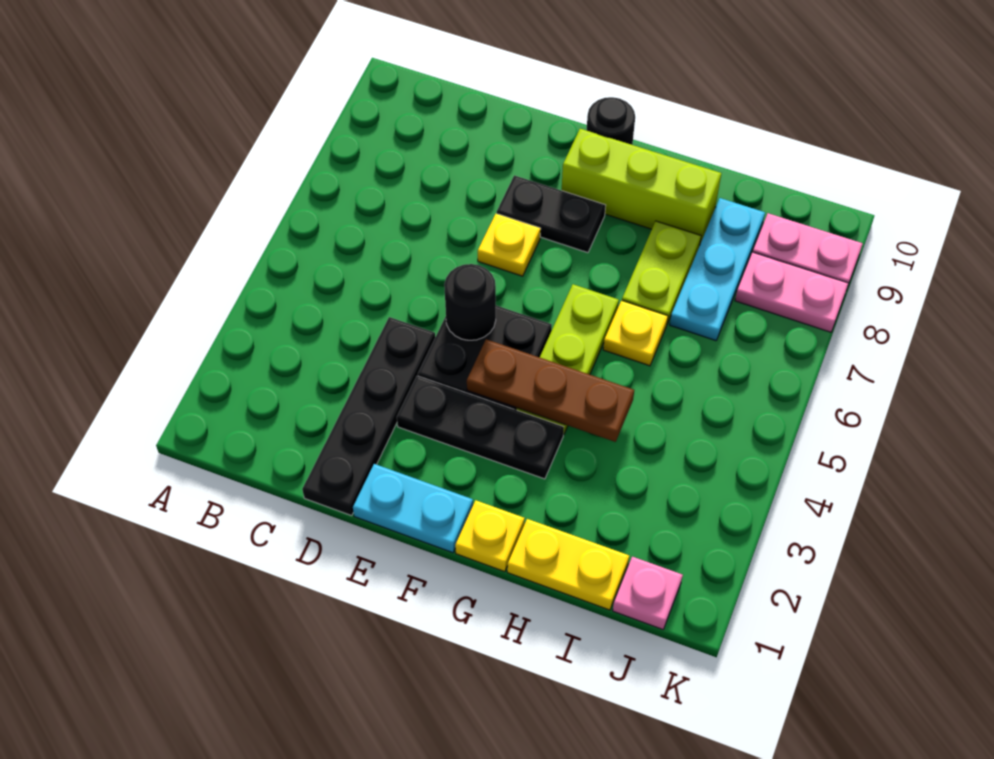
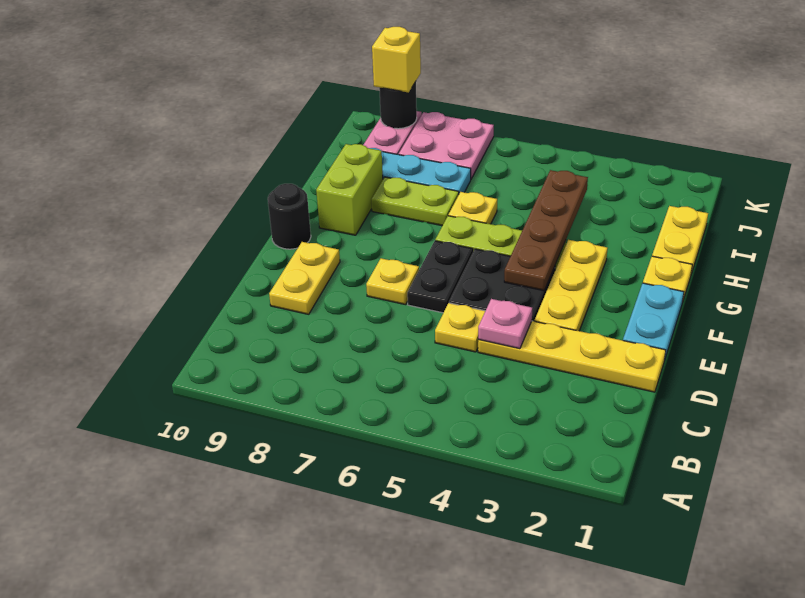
black plate D1:D4 level 1 -> yellow plate D1:D4 level 1
none -> yellow plate D5 level 1
none -> yellow plate D9:E9 level 1
black plate E3:G3 level 1 -> yellow plate E3:G3 level 1
black round brick E5 level 2 -> black round brick K9 level 2
black plate E8:F8 level 1 -> black plate E6:F6 level 1
brown plate F4:H4 level 2 -> brown plate F4:I4 level 2
lime brick F9:H9 level 1 -> lime brick G9:H9 level 1
pink plate J1 level 1 -> pink plate D4 level 2
pink plate J8:K8 level 1 -> pink plate J7:K8 level 1
none -> yellow brick K9 level 3

